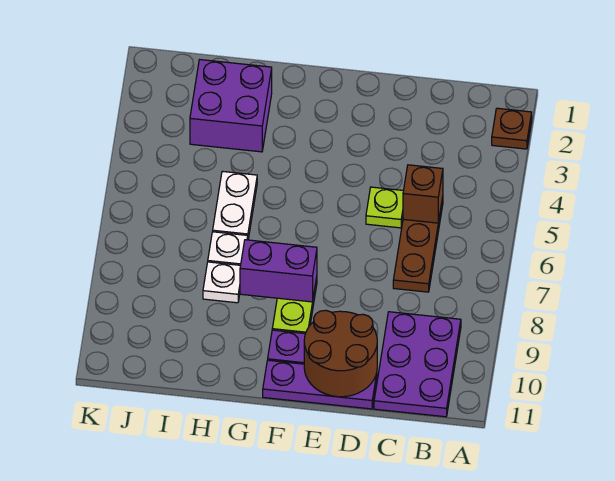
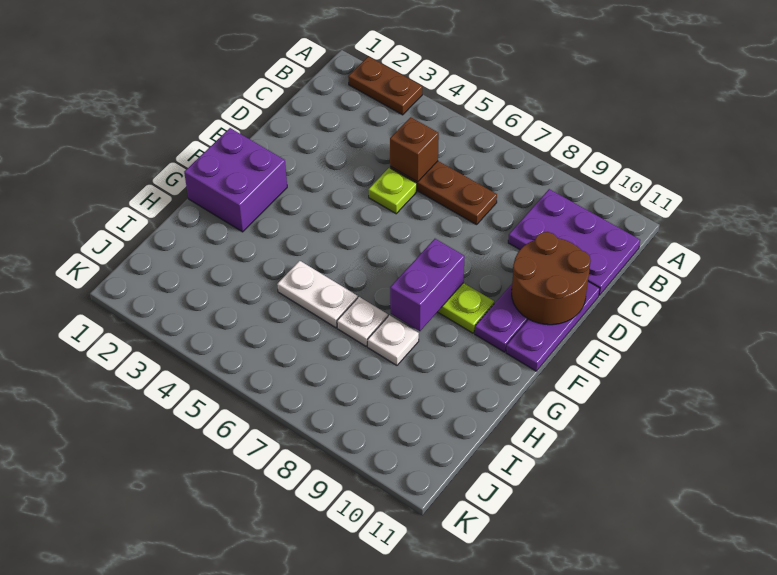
brown plate A2 level 1 -> brown plate A2:A3 level 1
purple brick H2:I3 level 1 -> purple brick F1:G2 level 1

